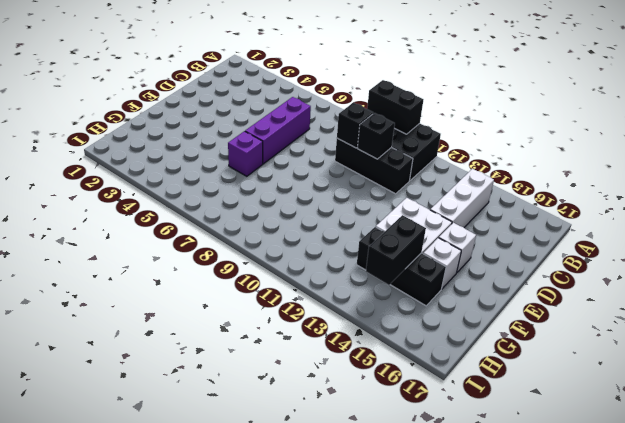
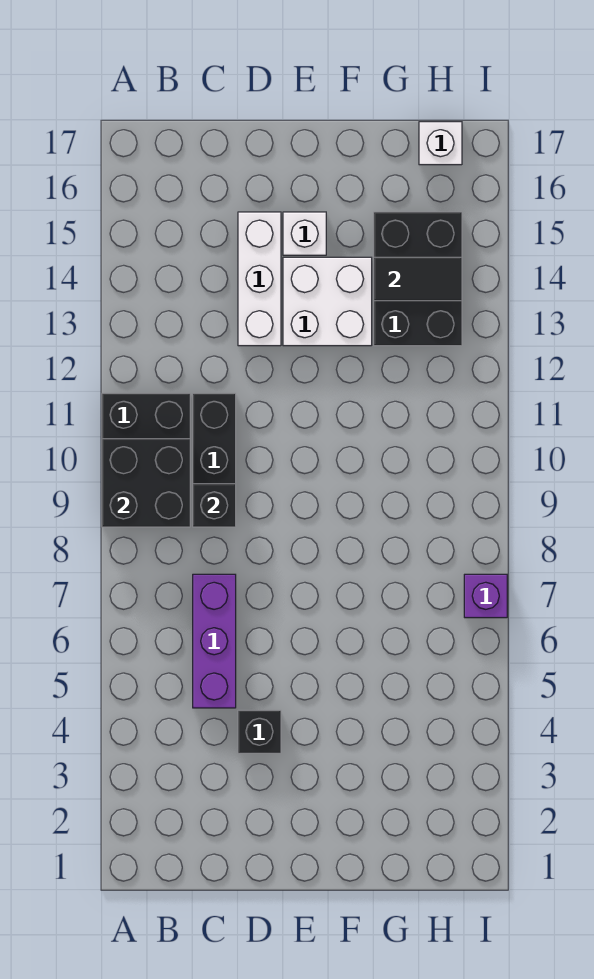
black brick A9:A10 level 2 -> black brick A9:B10 level 2
white brick B14:D14 level 1 -> white brick D13:D15 level 1
purple brick C6:E6 level 1 -> purple brick C5:C7 level 1
black brick C10 level 2 -> black brick D4 level 1
purple brick F6 level 1 -> purple brick I7 level 1
white brick F15 level 1 -> white brick H17 level 1
black brick G13:G15 level 1 -> black brick G13:H15 level 1
black brick G14:H14 level 2 -> black tile G14:H14 level 2

